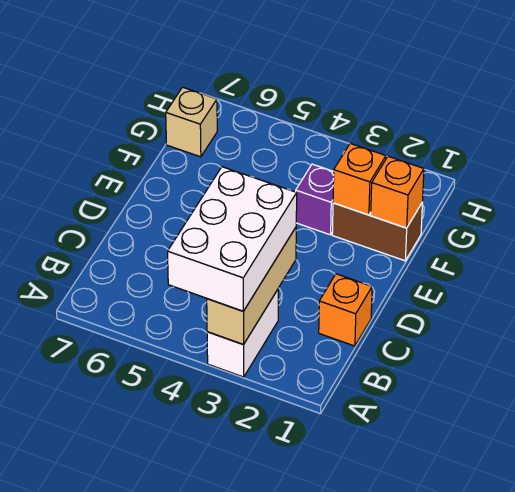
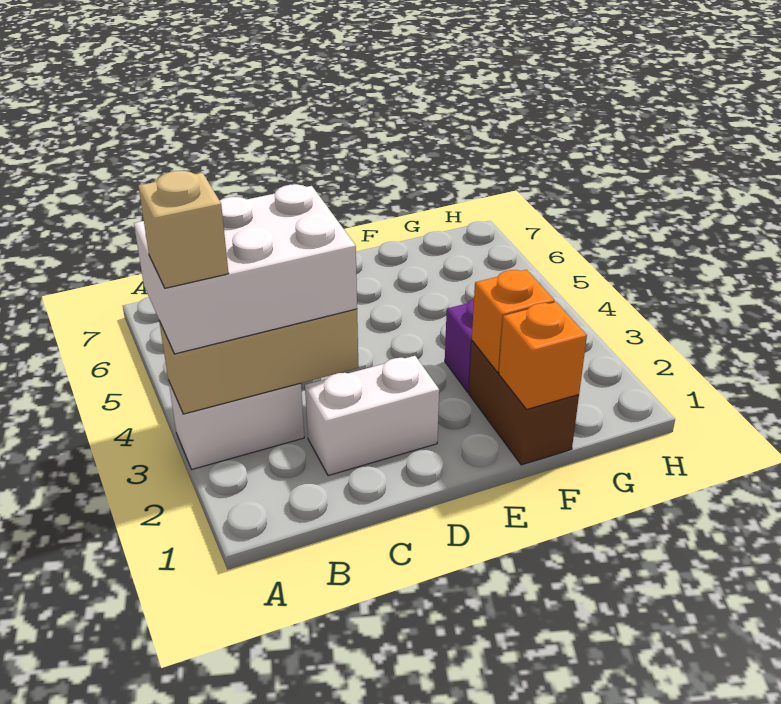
orange brick C1 level 1 -> none
none -> white brick C2:D2 level 1
tan brick G7 level 1 -> tan brick A3 level 4

